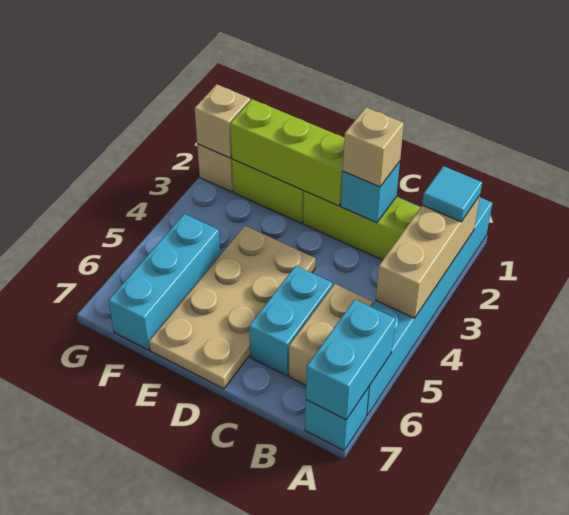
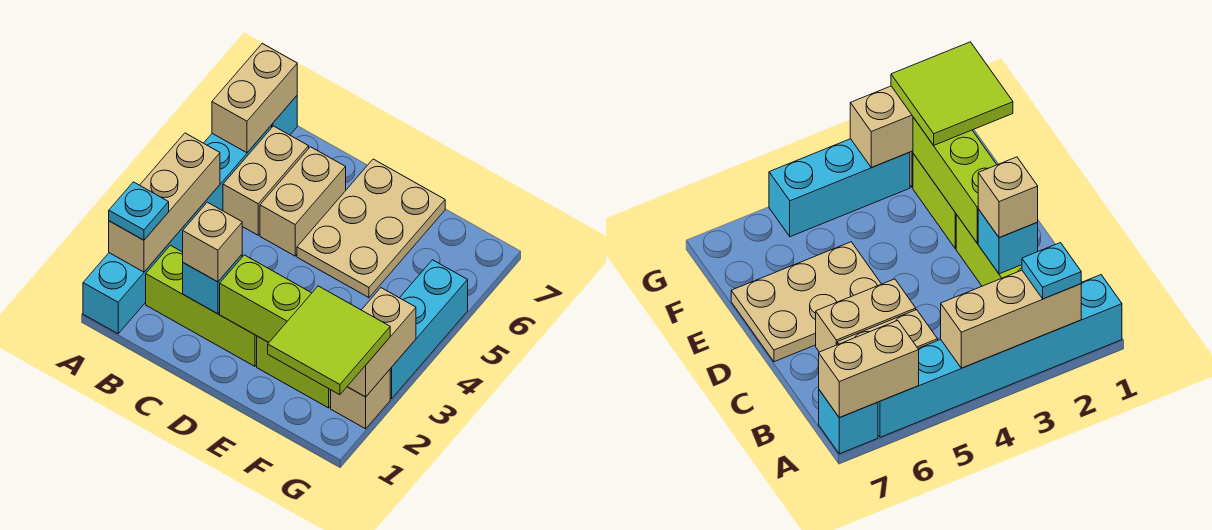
cyan tile A2 level 3 -> cyan plate A2 level 3
cyan brick A6:A7 level 2 -> tan brick A6:A7 level 2
cyan brick C5:C6 level 1 -> tan brick C5:C6 level 1
tan plate D4:E7 level 1 -> tan plate D5:E7 level 1
none -> lime tile F1:G2 level 3
cyan brick F5:F7 level 1 -> cyan brick G3:G5 level 1
tan brick G2 level 2 -> tan brick G2:G3 level 2

